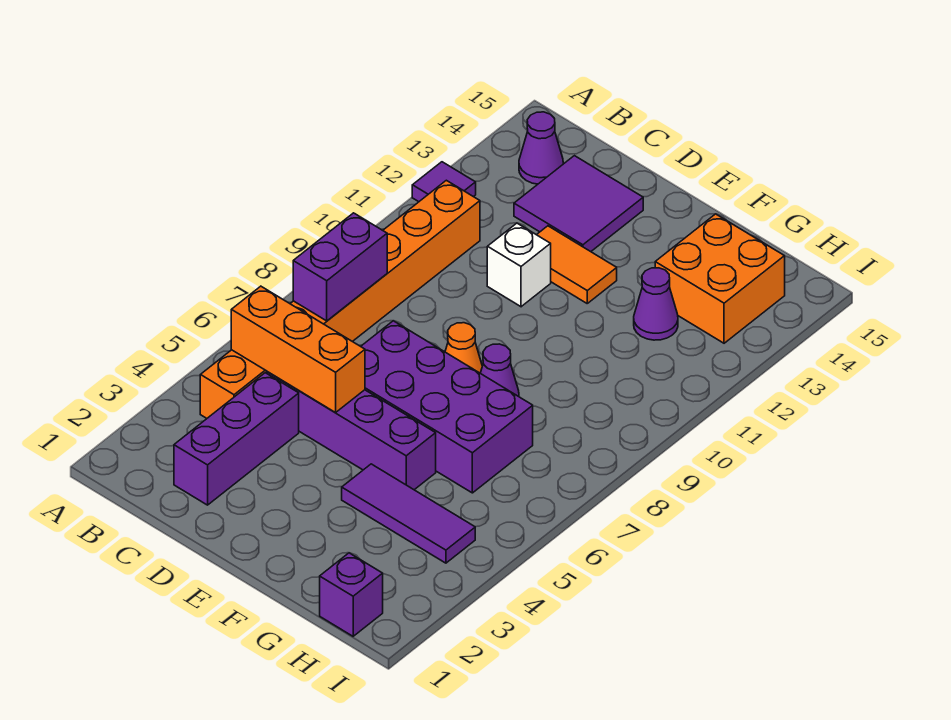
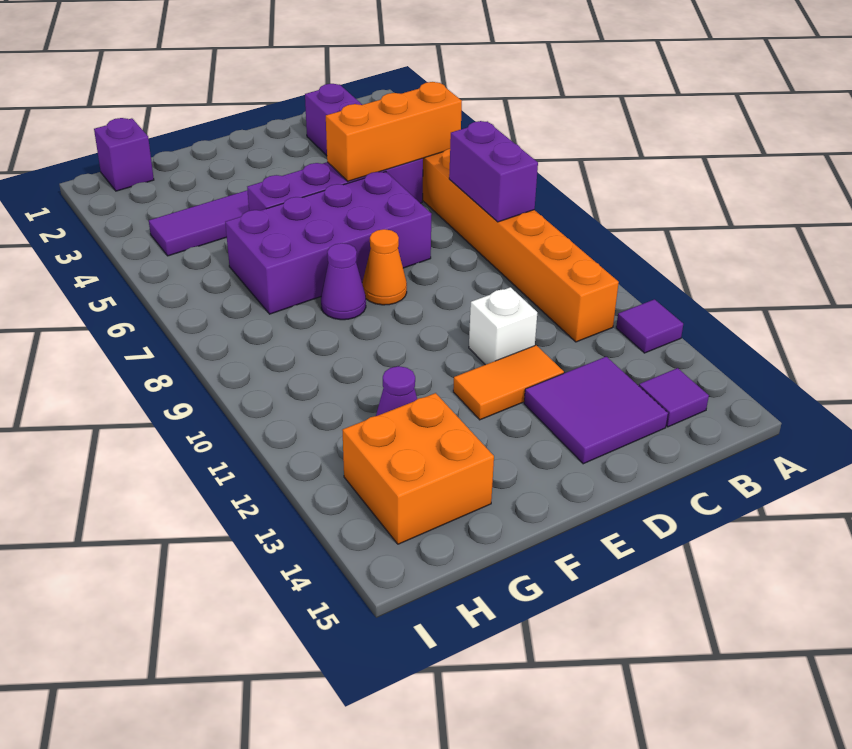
purple cone B14 level 1 -> purple tile B14 level 1

